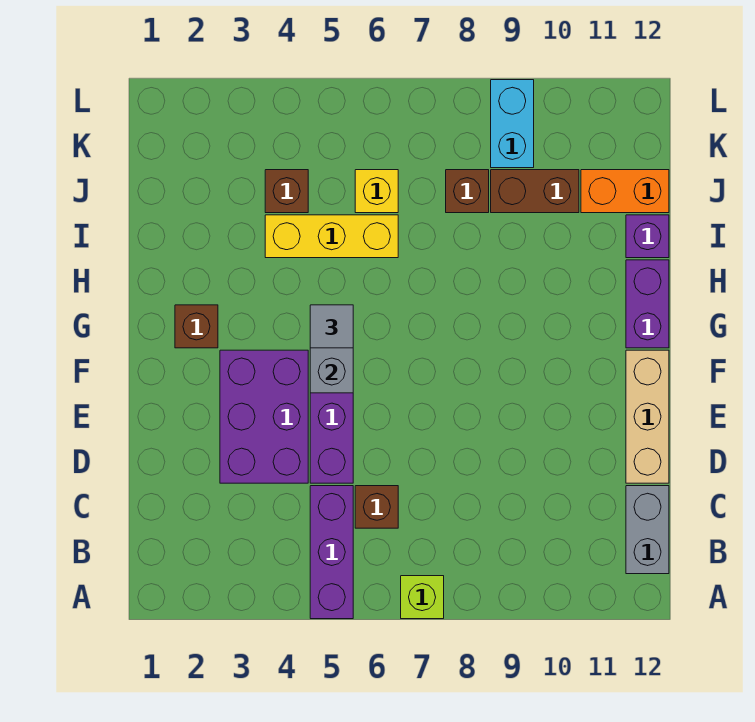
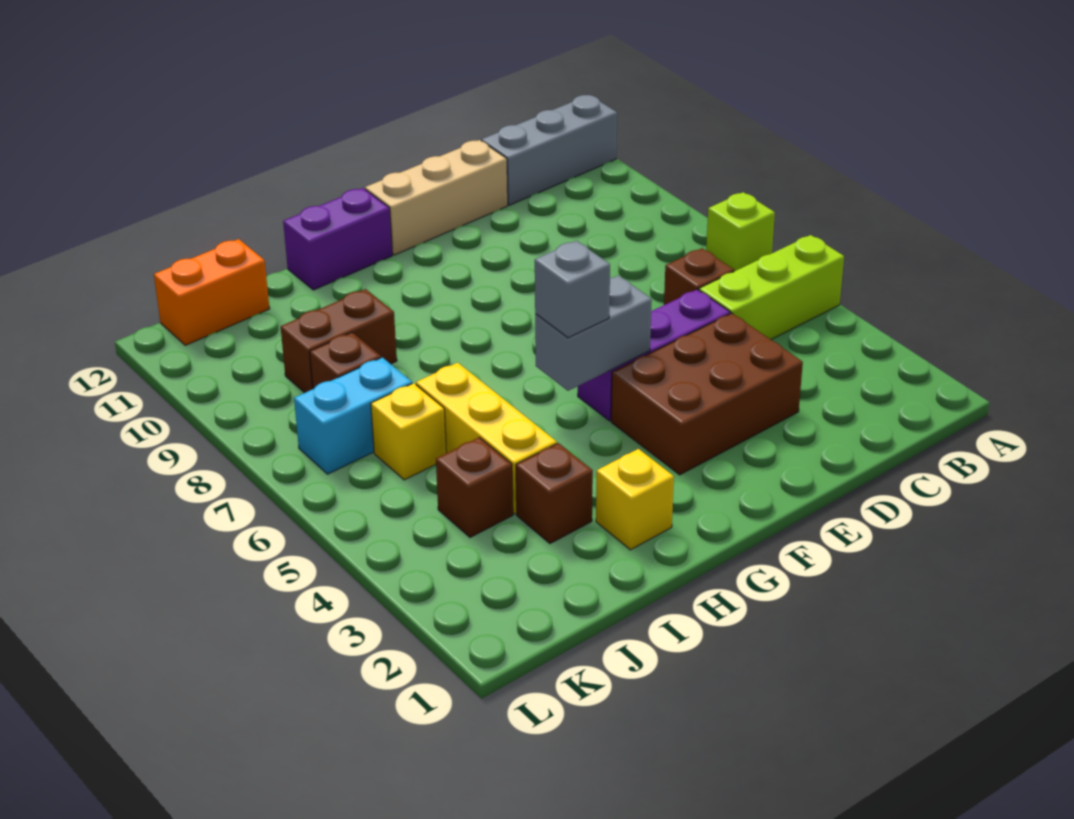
purple brick A5:C5 level 1 -> lime brick A5:C5 level 1
grey brick B12:C12 level 1 -> grey brick A12:C12 level 1
purple brick D3:F4 level 1 -> brown brick D3:F4 level 1
brown brick G2 level 1 -> brown brick I3 level 1
grey tile G5 level 3 -> grey brick G5 level 3
none -> yellow brick H2 level 1
purple brick I12 level 1 -> none
brown brick J9:J10 level 1 -> brown brick I9:J9 level 1
orange brick J11:J12 level 1 -> orange brick J12:K12 level 1
cyan brick K9:L9 level 1 -> cyan brick J7:K7 level 1

